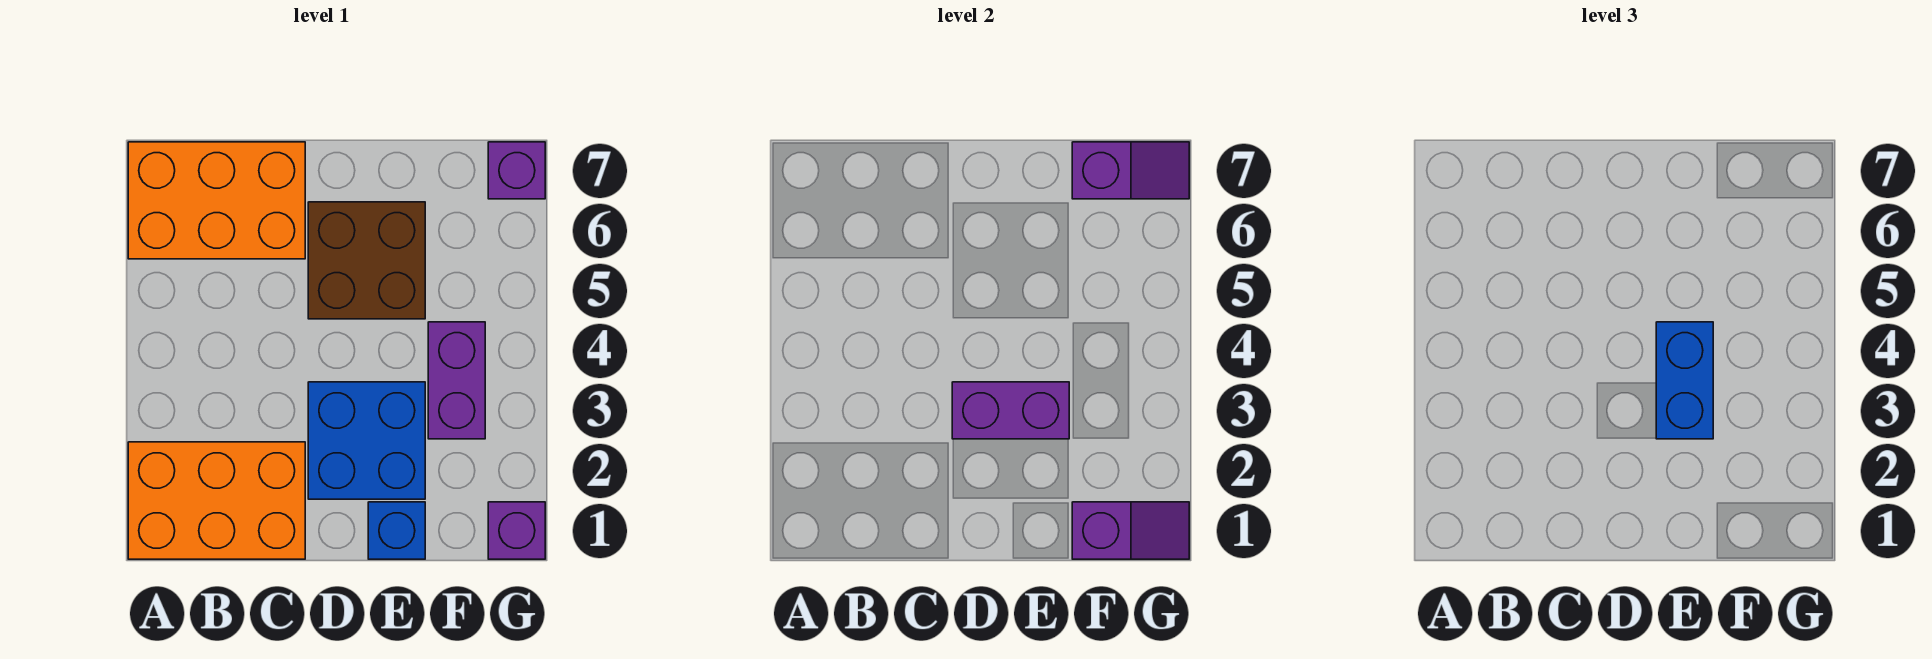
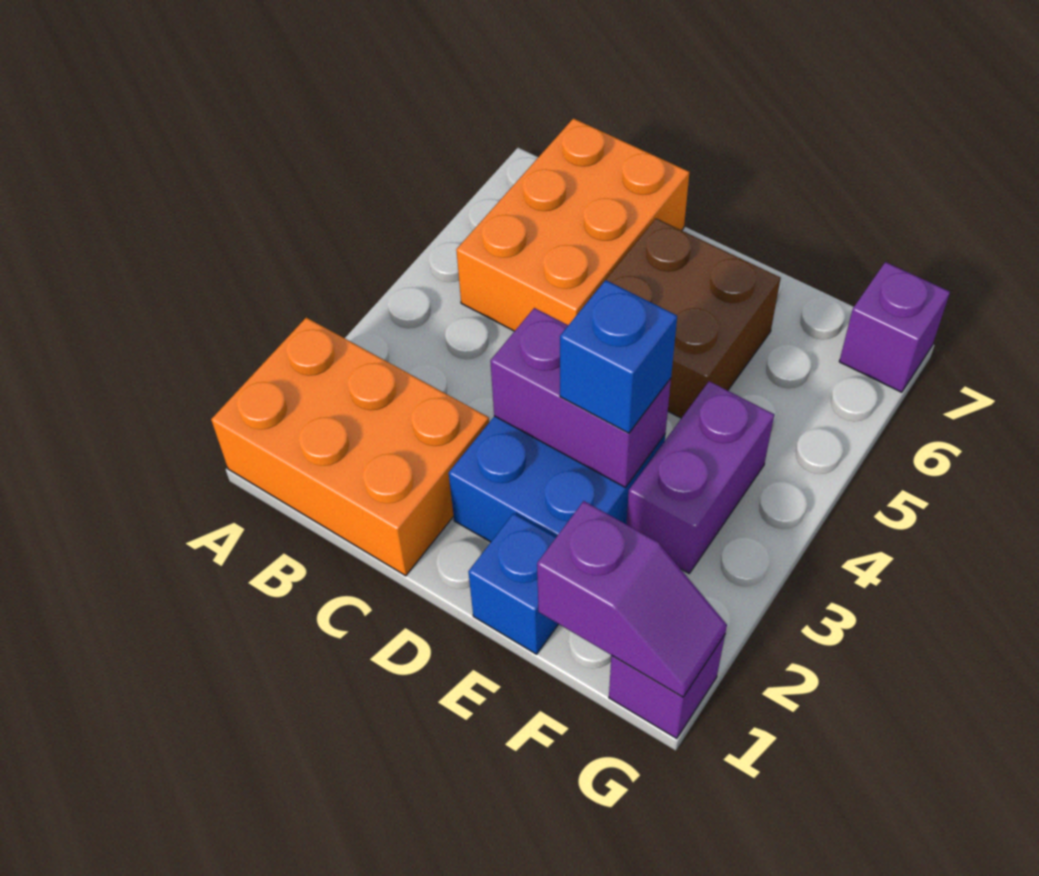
orange brick A6:C7 level 1 -> orange brick B5:C7 level 1
blue brick E3:E4 level 3 -> blue brick E3 level 3
purple slope F7:G7 level 2 top F -> none

